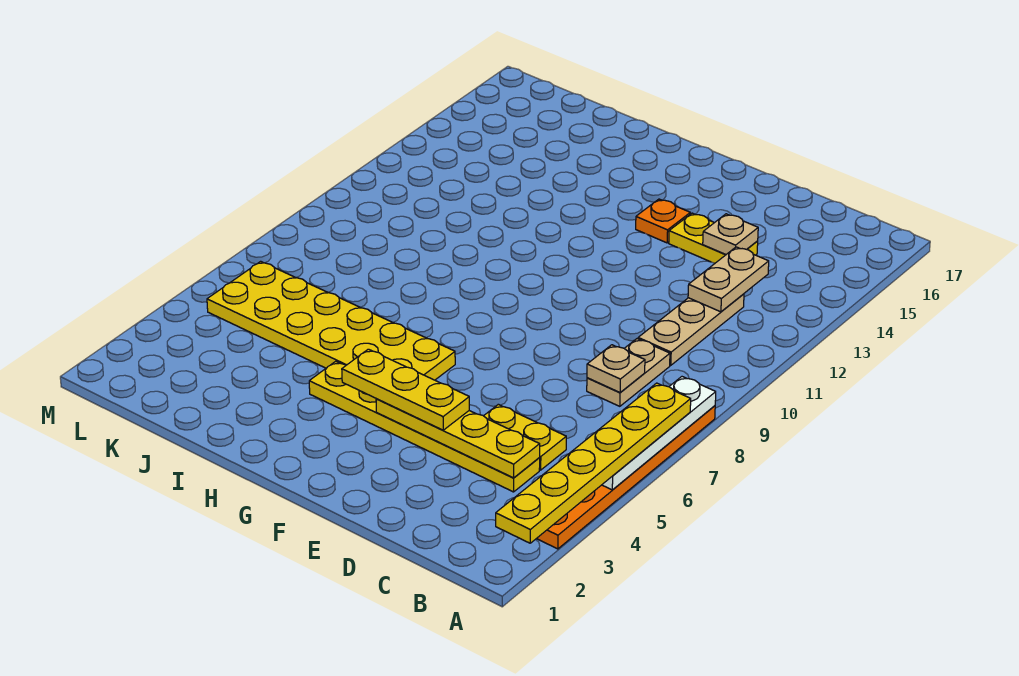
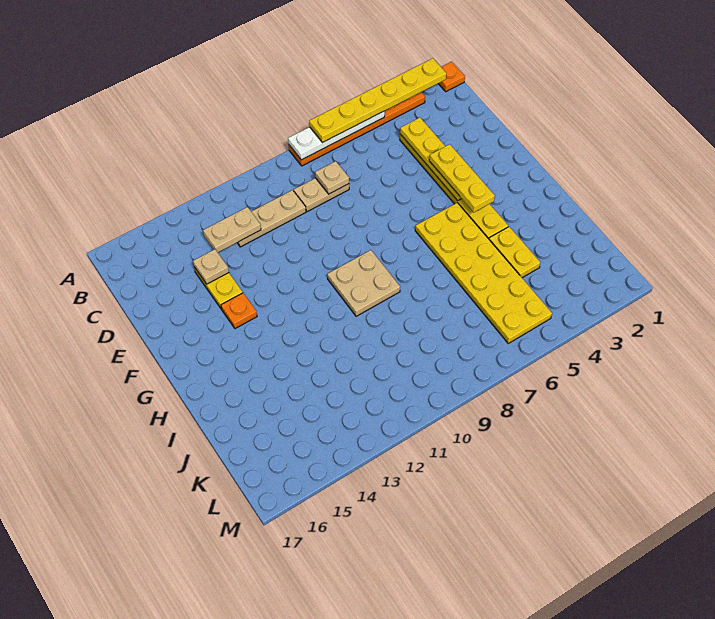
none -> orange plate A1 level 1
yellow plate C5:D5 level 1 -> yellow plate I4:J4 level 1
none -> tan plate G9:H10 level 1

